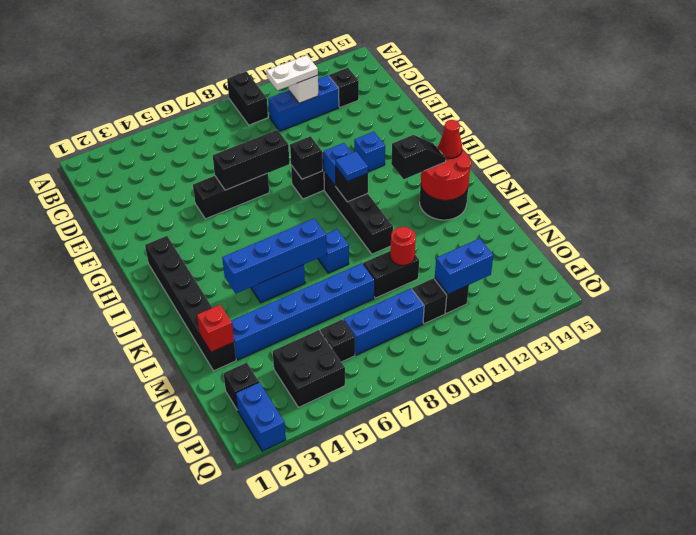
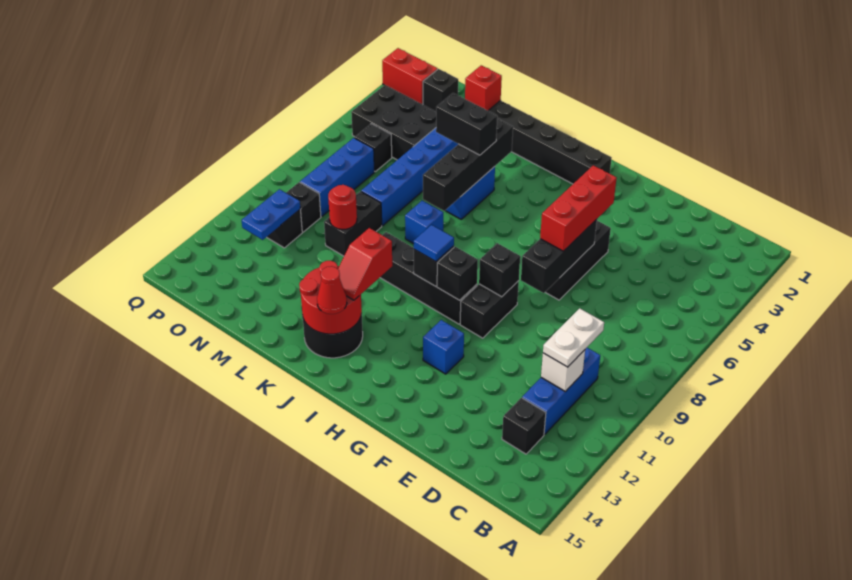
black brick A9:B9 level 1 -> black brick K5:L5 level 3
none -> red brick F5:F7 level 3
blue brick H10 level 2 -> black brick H10 level 2
black slope J12:J13 level 3 top 12 -> red slope J12:J13 level 3 top 12
blue brick K4:K7 level 2 -> black brick K4:K7 level 2
black brick O4:P5 level 1 -> black brick N4:P5 level 1
blue brick O11:O12 level 2 -> blue plate O11:O12 level 2
blue brick P2:Q2 level 1 -> red brick P2:Q2 level 1

